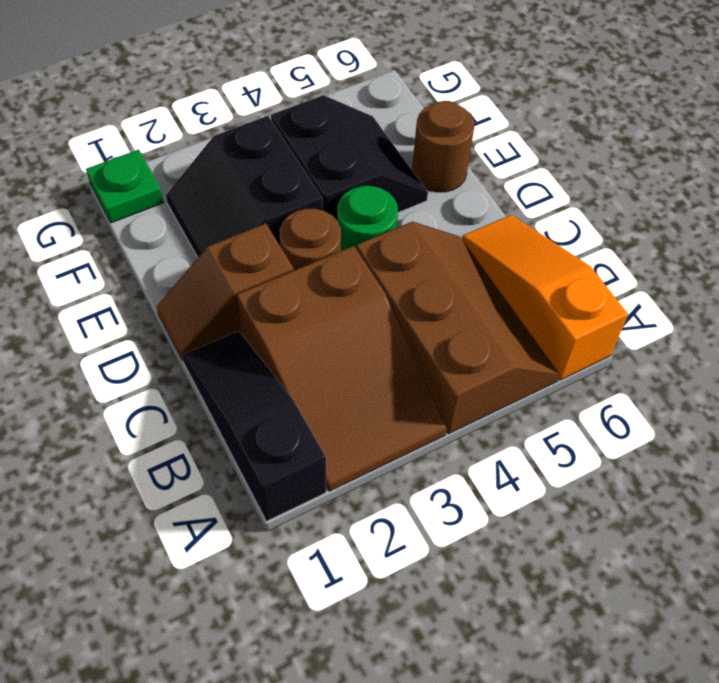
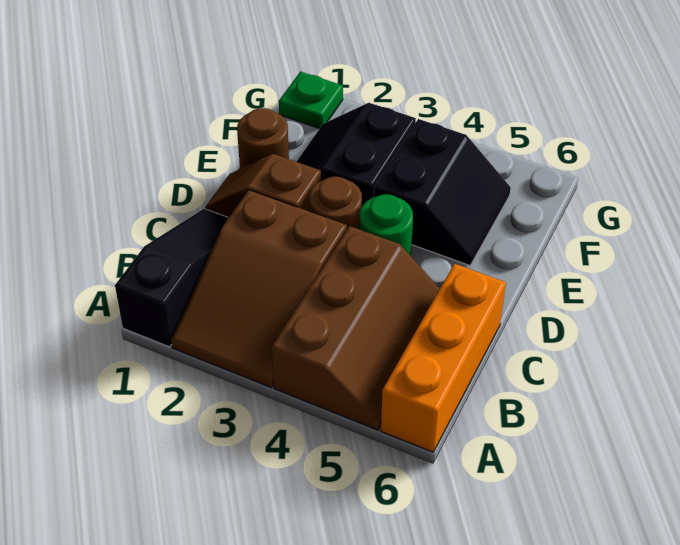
orange slope A6:C6 level 1 top A -> orange brick A6:C6 level 1
brown round brick E6 level 1 -> brown round brick E1 level 1

